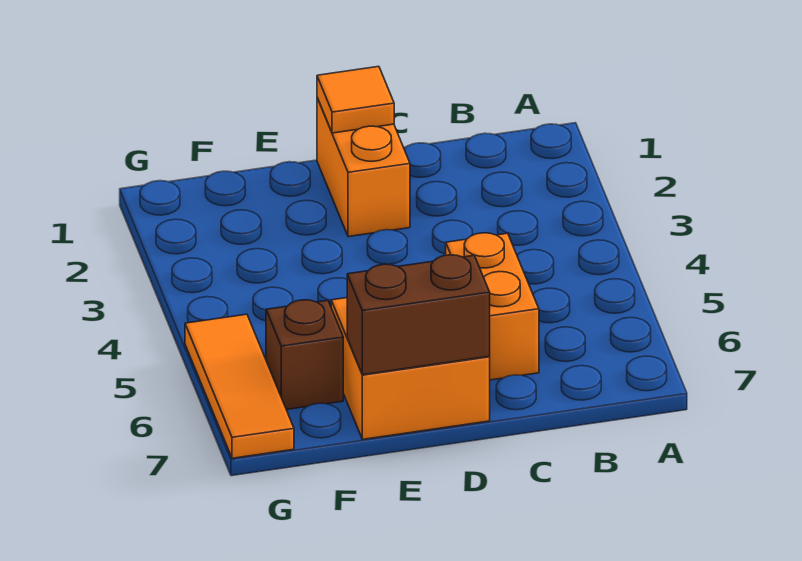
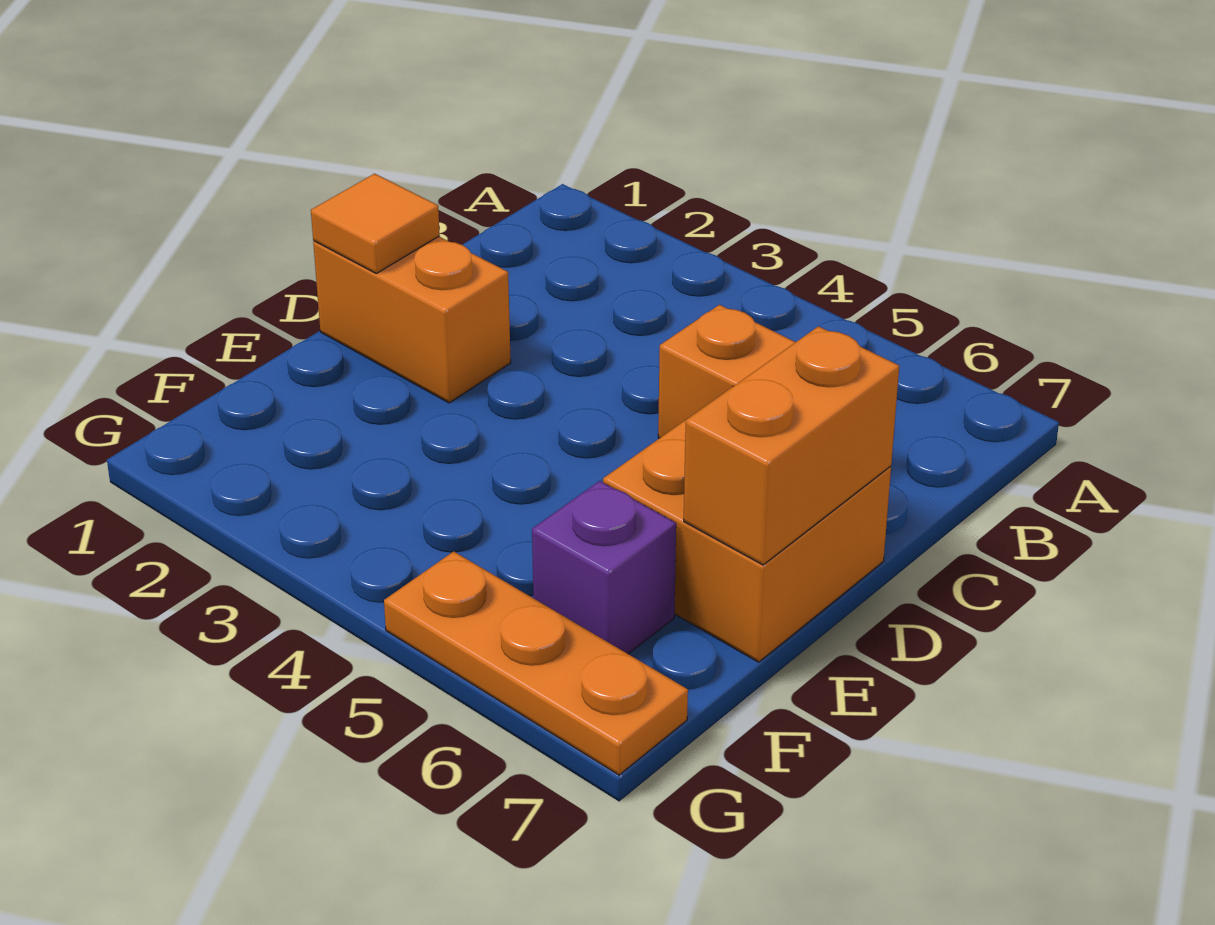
brown brick D7:E7 level 2 -> orange brick D7:E7 level 2
brown brick F6 level 1 -> purple brick F6 level 1
orange tile G5:G7 level 1 -> orange plate G5:G7 level 1

